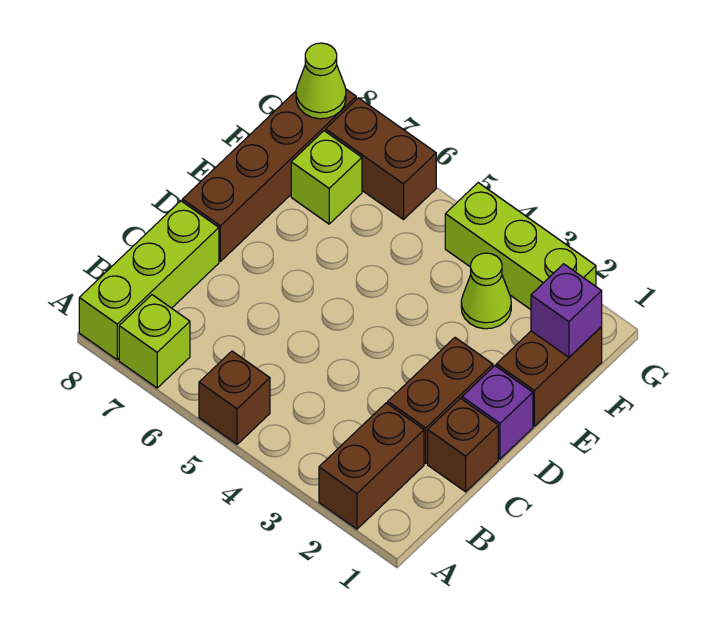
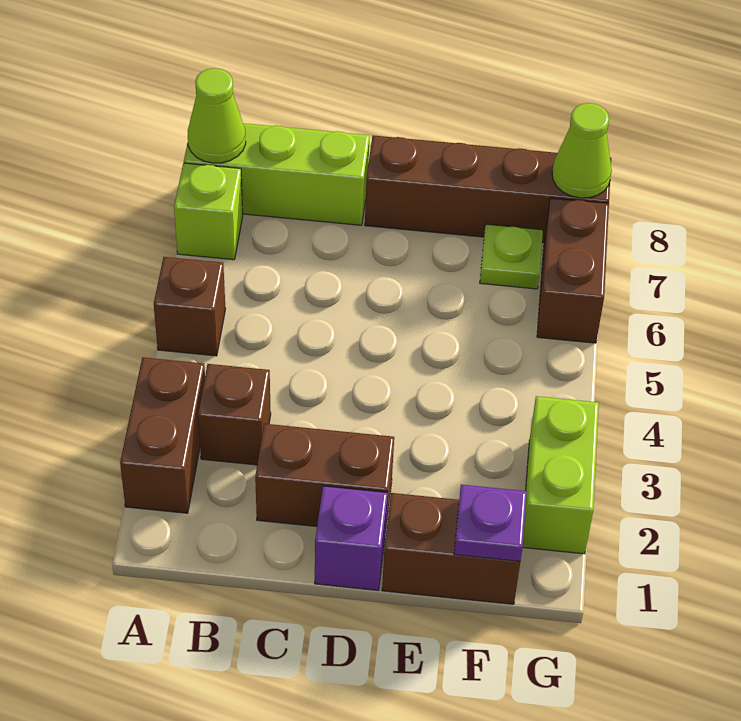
brown brick A2:B2 level 1 -> brown brick A2:A3 level 1
brown brick C1 level 1 -> brown brick B3 level 1
purple brick F1 level 2 -> purple plate F1 level 2
lime cone F3 level 1 -> lime cone A8 level 2
lime brick F7 level 1 -> lime plate F7 level 1
lime brick G2:G4 level 1 -> lime brick G2:G3 level 1

